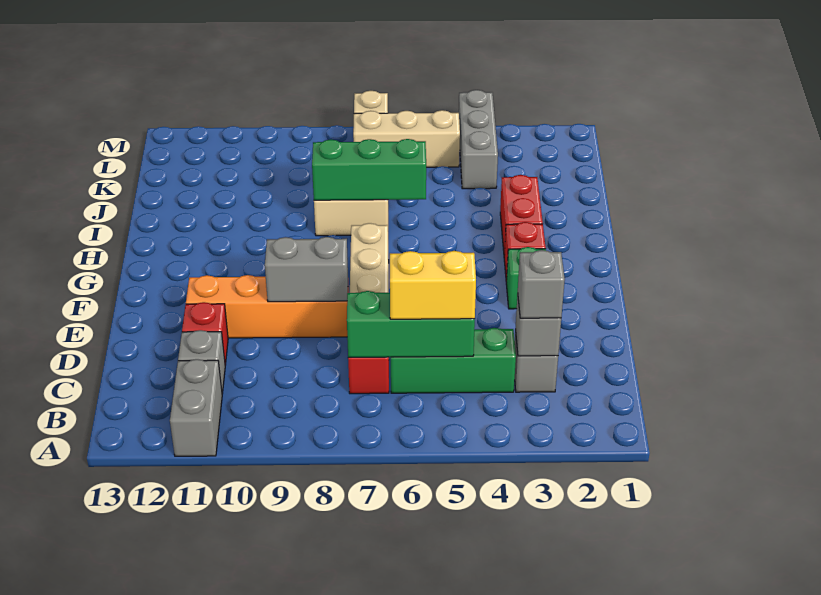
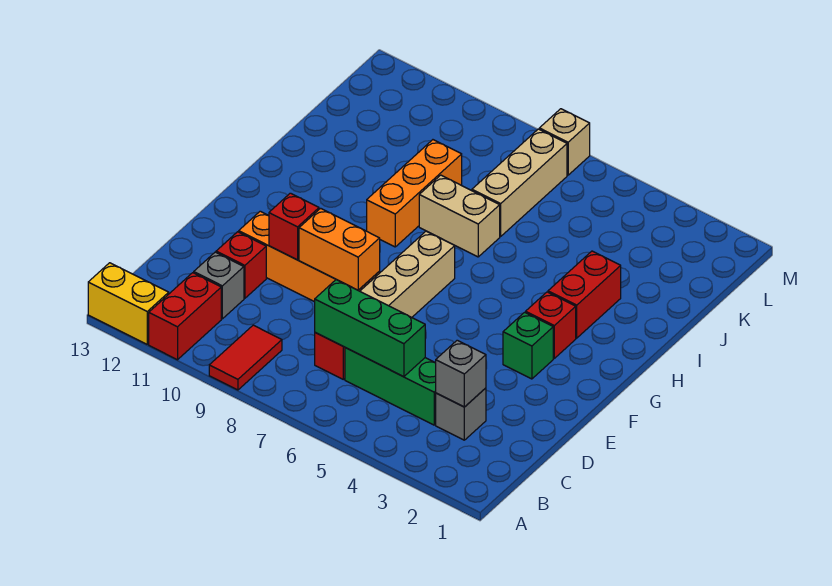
none -> red tile A9:B9 level 1
grey brick A11:B11 level 1 -> red brick A11:B11 level 1
grey brick C3 level 3 -> none
yellow brick C5:C6 level 3 -> yellow brick A12:A13 level 1
grey brick E8:E9 level 2 -> orange brick E8:E9 level 2
none -> red brick E10 level 2
none -> orange brick H9:J9 level 1
green brick I6:I8 level 2 -> none
grey brick K4:M4 level 1 -> none
tan brick L5:L7 level 1 -> tan brick J7:L7 level 1

